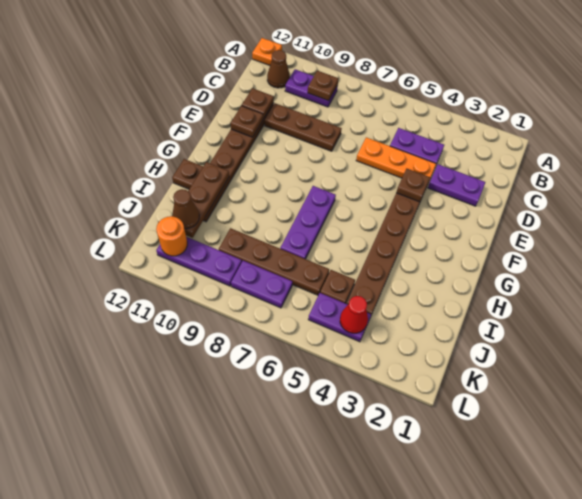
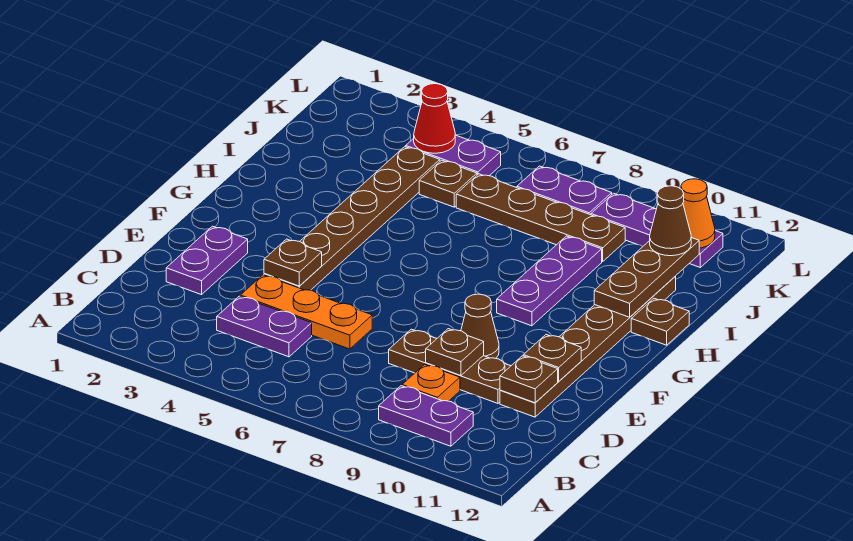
orange plate A12 level 1 -> orange plate C9 level 1
brown plate B9 level 2 -> brown plate D9 level 2
brown cone B11 level 1 -> brown cone E9 level 1
purple plate D2:D3 level 1 -> purple plate D2:E2 level 1
purple plate G7:I7 level 1 -> purple plate G9:I9 level 1
orange round brick K11 level 2 -> orange cone K11 level 2

